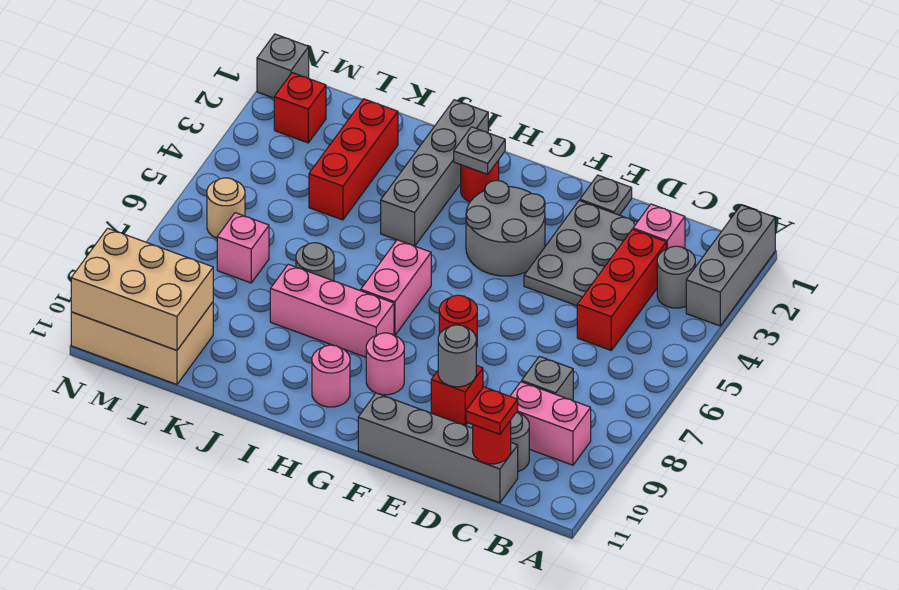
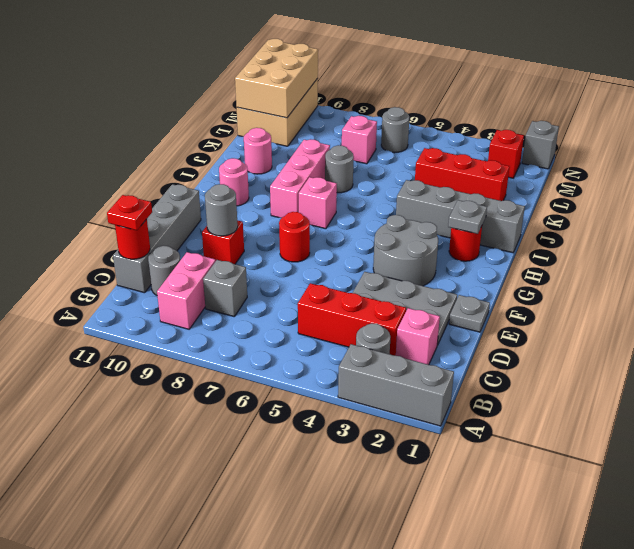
pink round brick G9 level 1 -> pink round brick J10 level 1
pink brick H6:H7 level 1 -> pink brick H7 level 1
tan round brick M6 level 1 -> grey round brick M6 level 1

